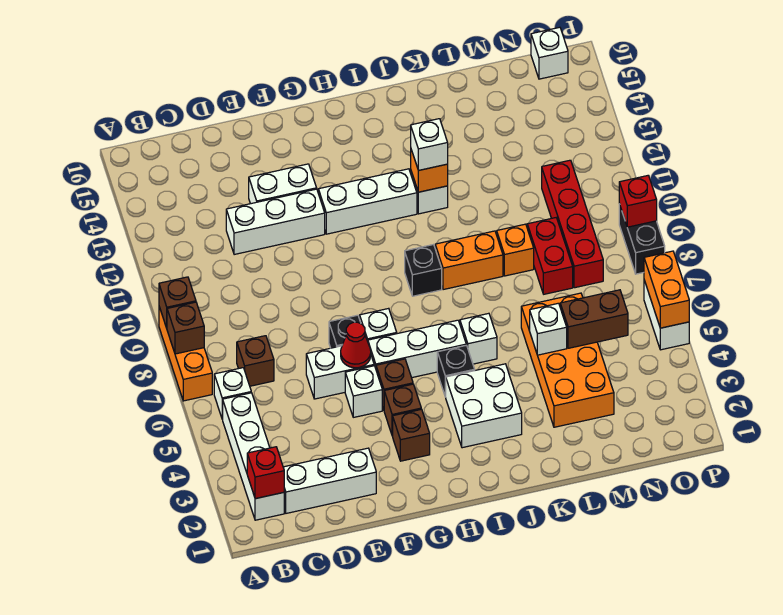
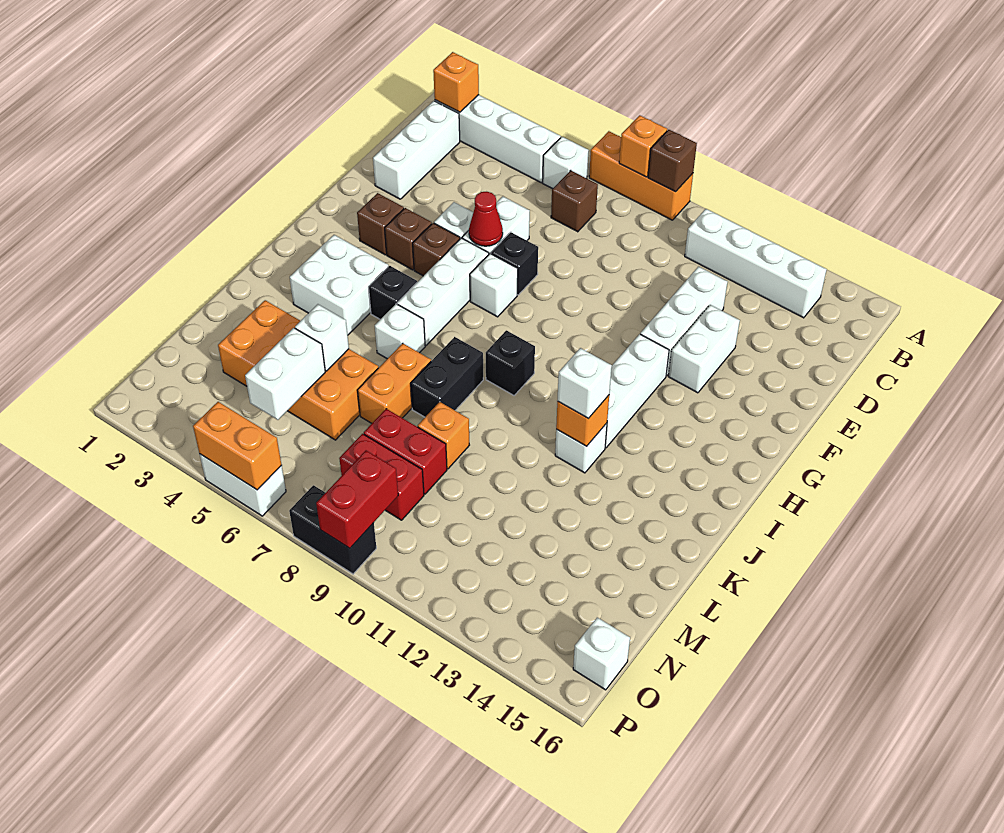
brown brick A8 level 2 -> orange brick A8 level 2
red brick B2 level 2 -> orange brick B2 level 2
none -> white brick B11:B14 level 1
none -> black brick J8:K8 level 1
orange brick J9:K9 level 1 -> orange brick K7:L7 level 1
brown brick M5:N5 level 2 -> white brick M5:N5 level 2
red brick N8:N11 level 1 -> red brick N8:N9 level 1
red brick P9 level 2 -> red brick O9:P9 level 2

